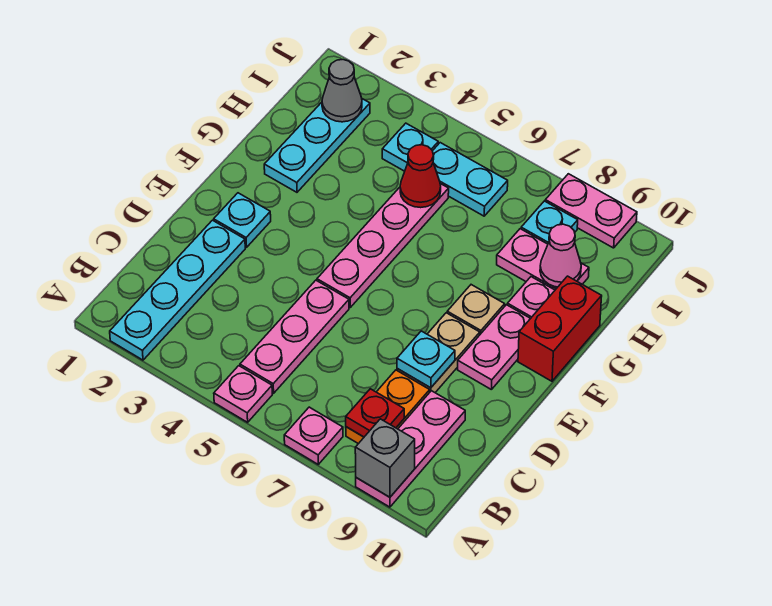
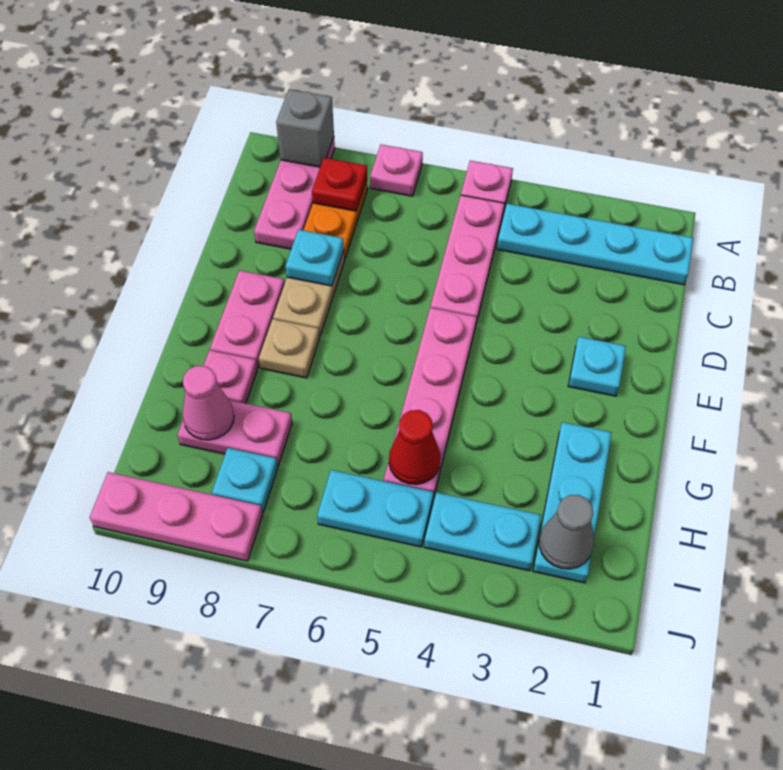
cyan plate A2:D2 level 1 -> cyan plate B1:B4 level 1
red brick F10:G10 level 1 -> none
cyan plate I4 level 1 -> cyan plate I3:I4 level 1
pink plate J8:J9 level 1 -> pink plate J8:J10 level 1

